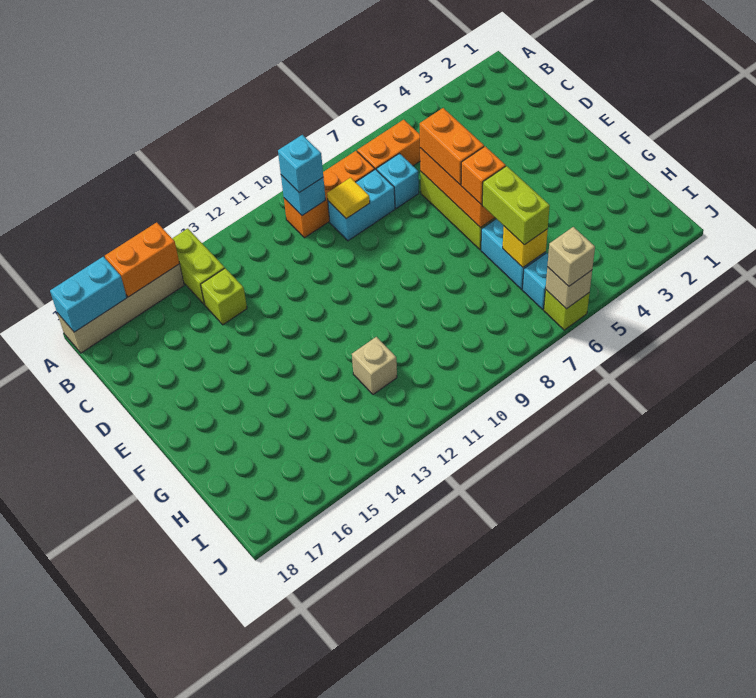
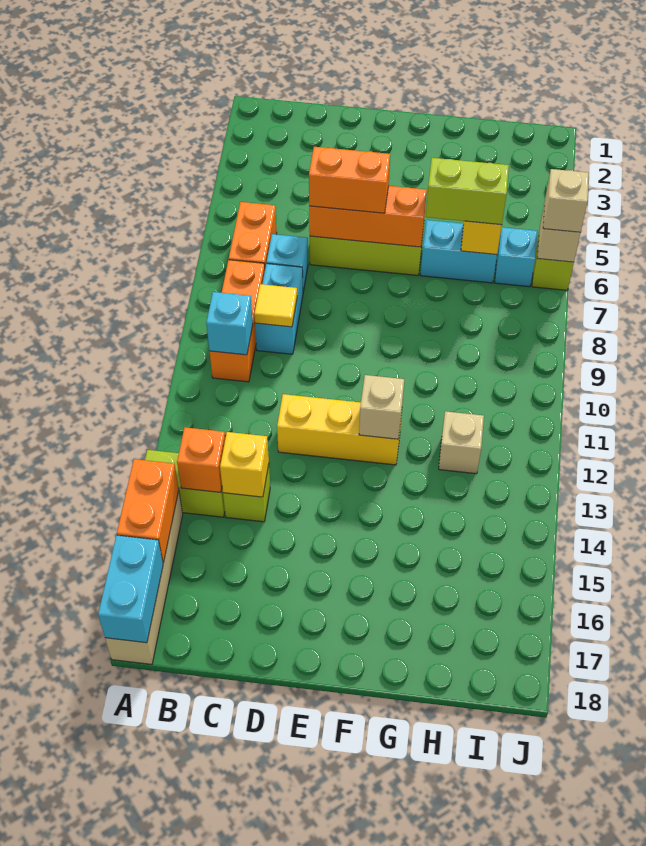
cyan brick B10 level 3 -> none
none -> yellow brick C14 level 2
none -> yellow brick D12:F12 level 1
orange brick F6 level 3 -> orange brick B14 level 2
none -> tan brick F12 level 2

